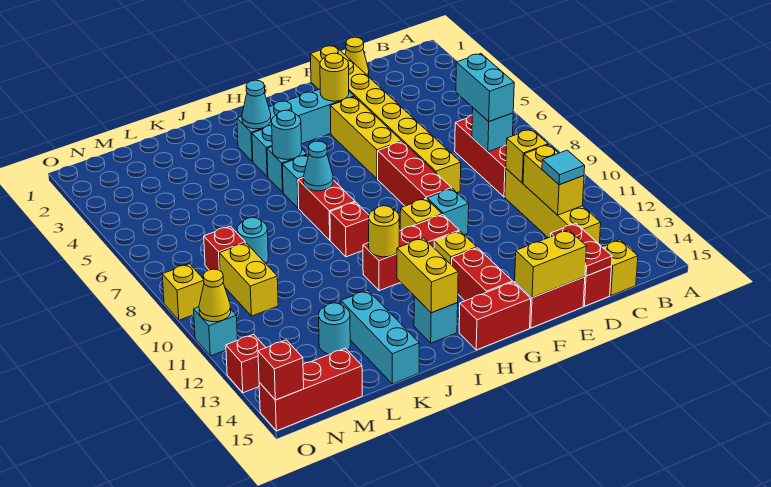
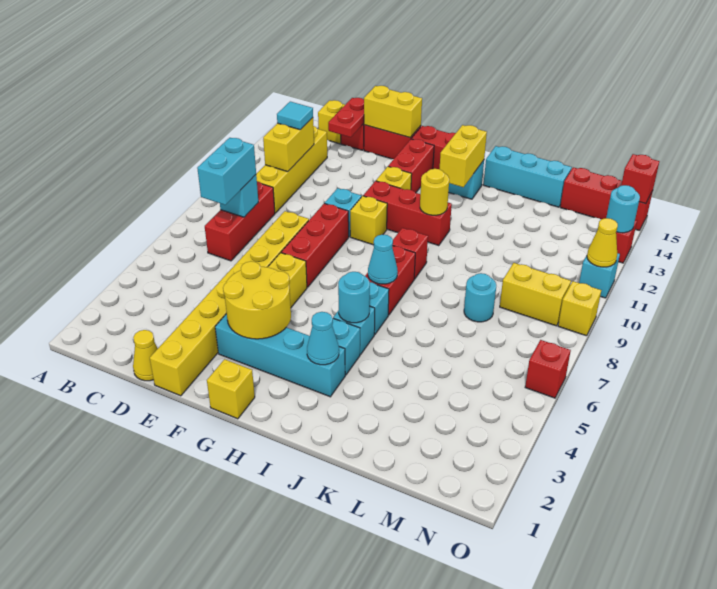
yellow brick C10 level 2 -> yellow brick G1 level 1
yellow round brick F3 level 2 -> yellow round brick F3:G4 level 2
cyan brick K13:K15 level 1 -> cyan brick J15:L15 level 1
cyan round brick L13 level 1 -> cyan round brick O13 level 2
red brick M8 level 1 -> red brick O6 level 1
yellow brick M9:M10 level 1 -> yellow brick M9:N9 level 1

